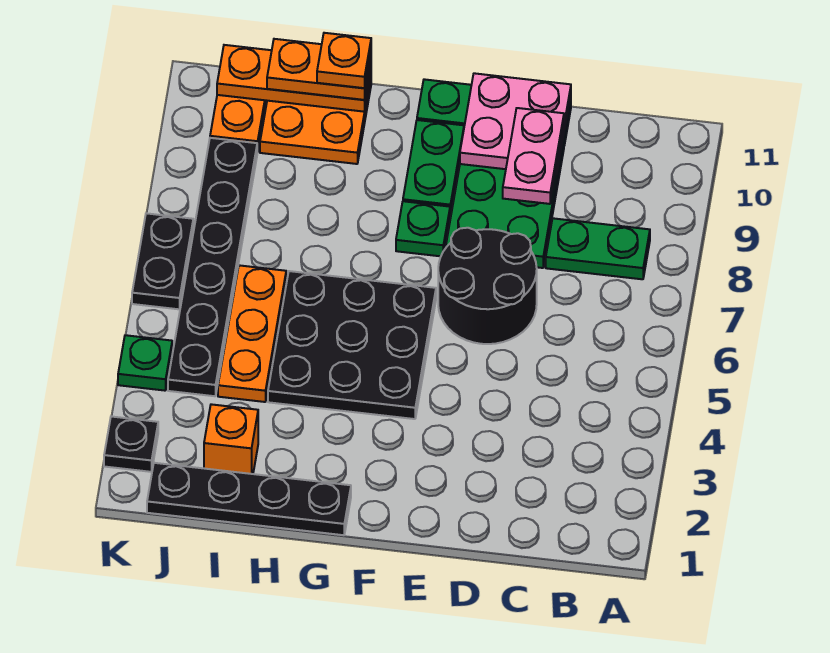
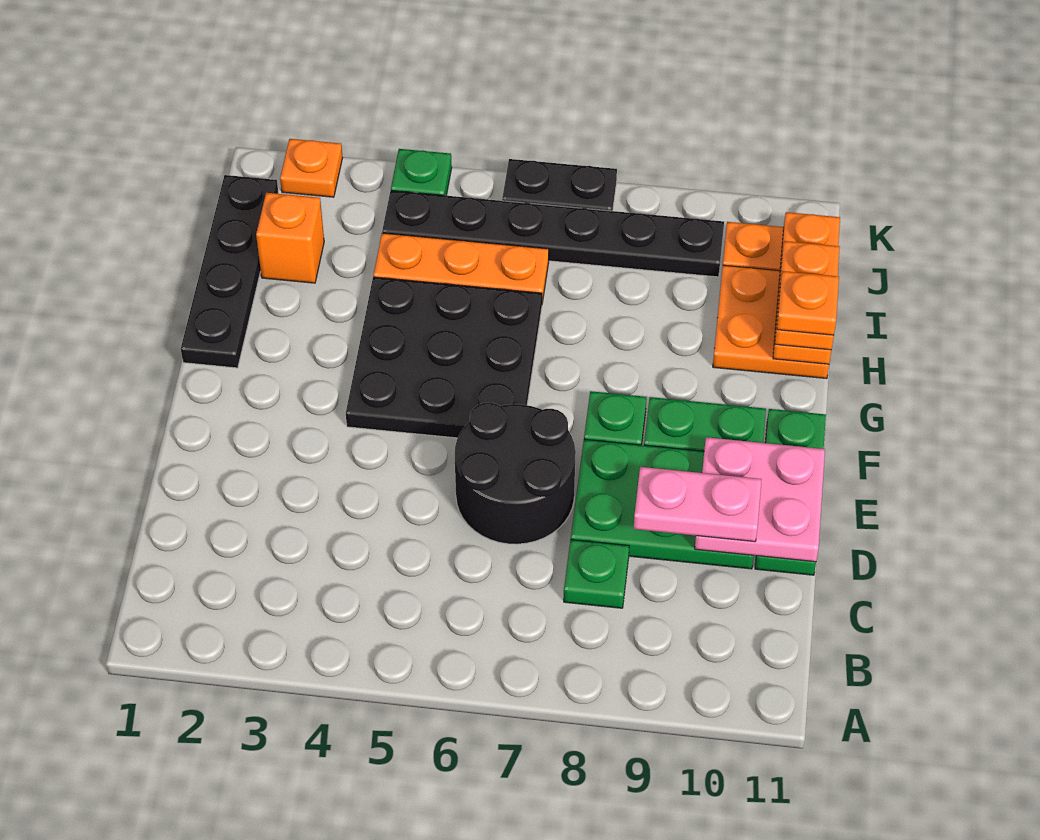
green plate B8:C8 level 1 -> green plate C8 level 1
black plate K2 level 1 -> orange plate K2 level 1

